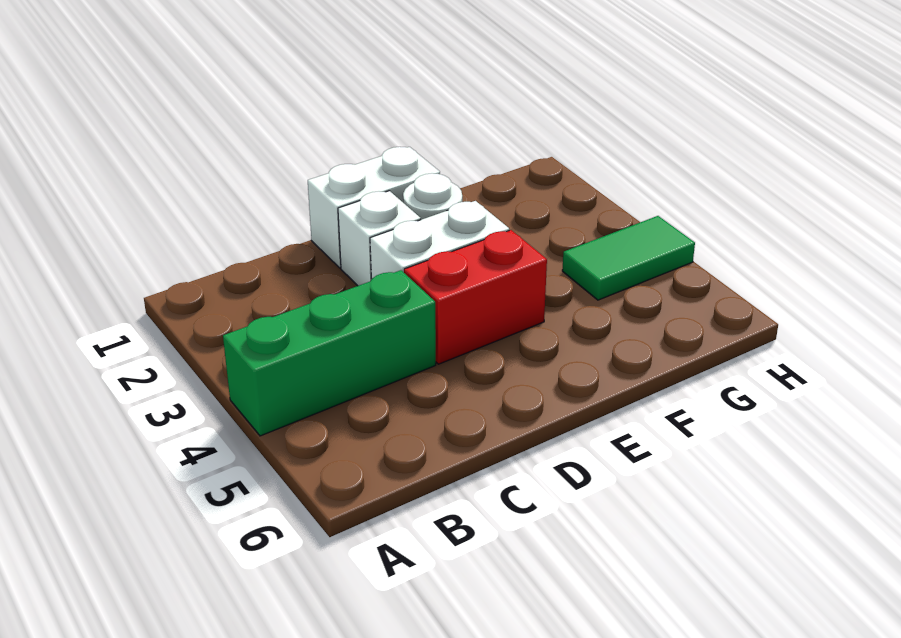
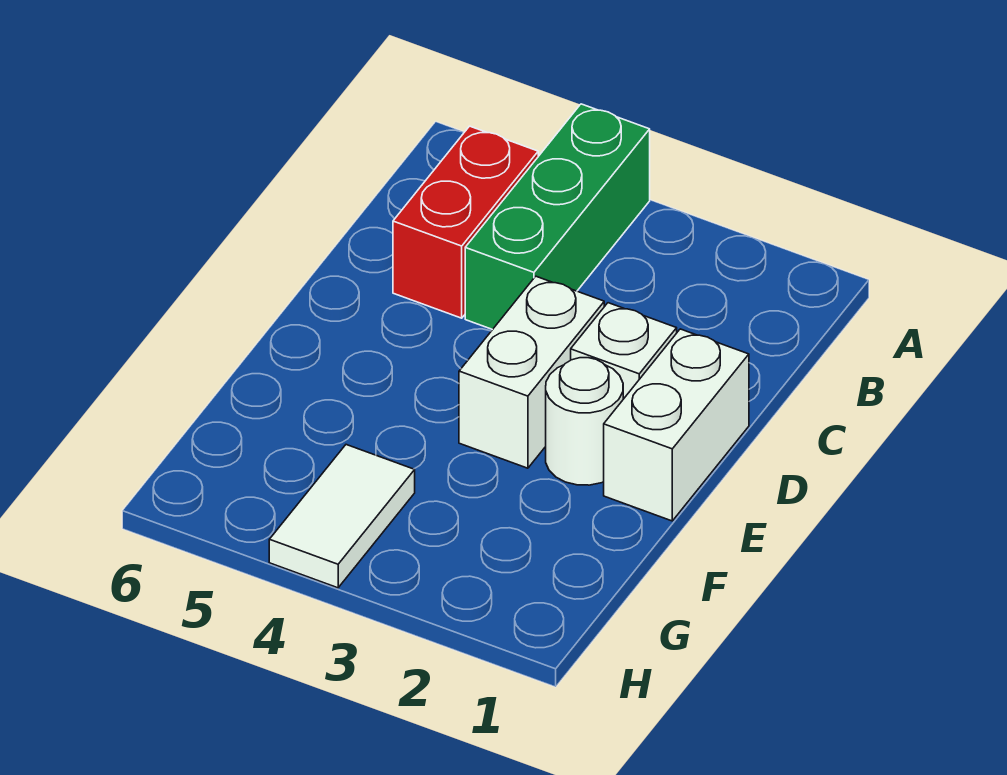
red brick D4:E4 level 1 -> red brick B5:C5 level 1
green tile G4:H4 level 1 -> white tile G4:H4 level 1

